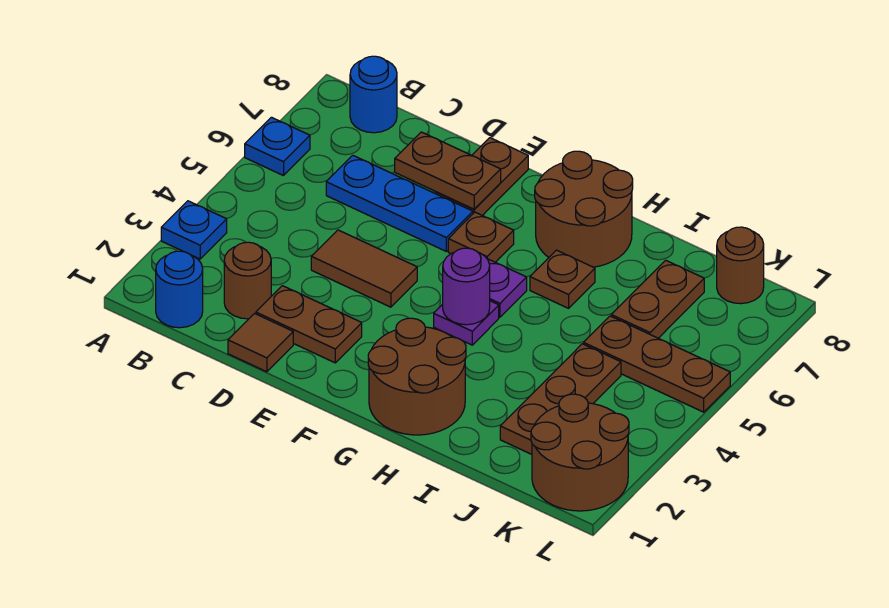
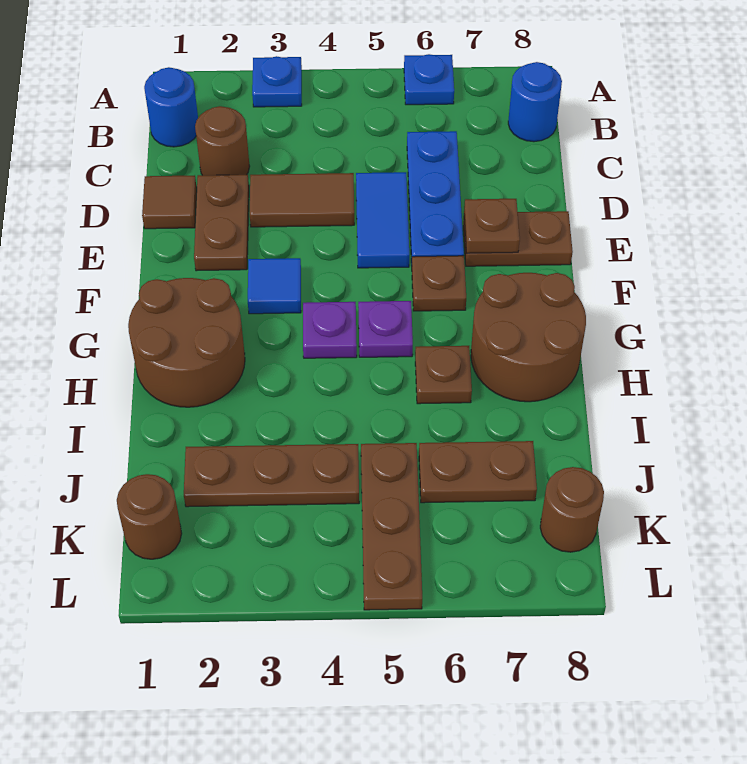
brown tile D4:E4 level 1 -> brown tile D3:D4 level 1
none -> blue tile D5:E5 level 1
brown plate D7:E7 level 2 -> brown plate E7 level 2
none -> blue tile F3 level 1
purple round brick G4 level 2 -> none
brown round brick K1:L2 level 1 -> brown round brick K1 level 1

